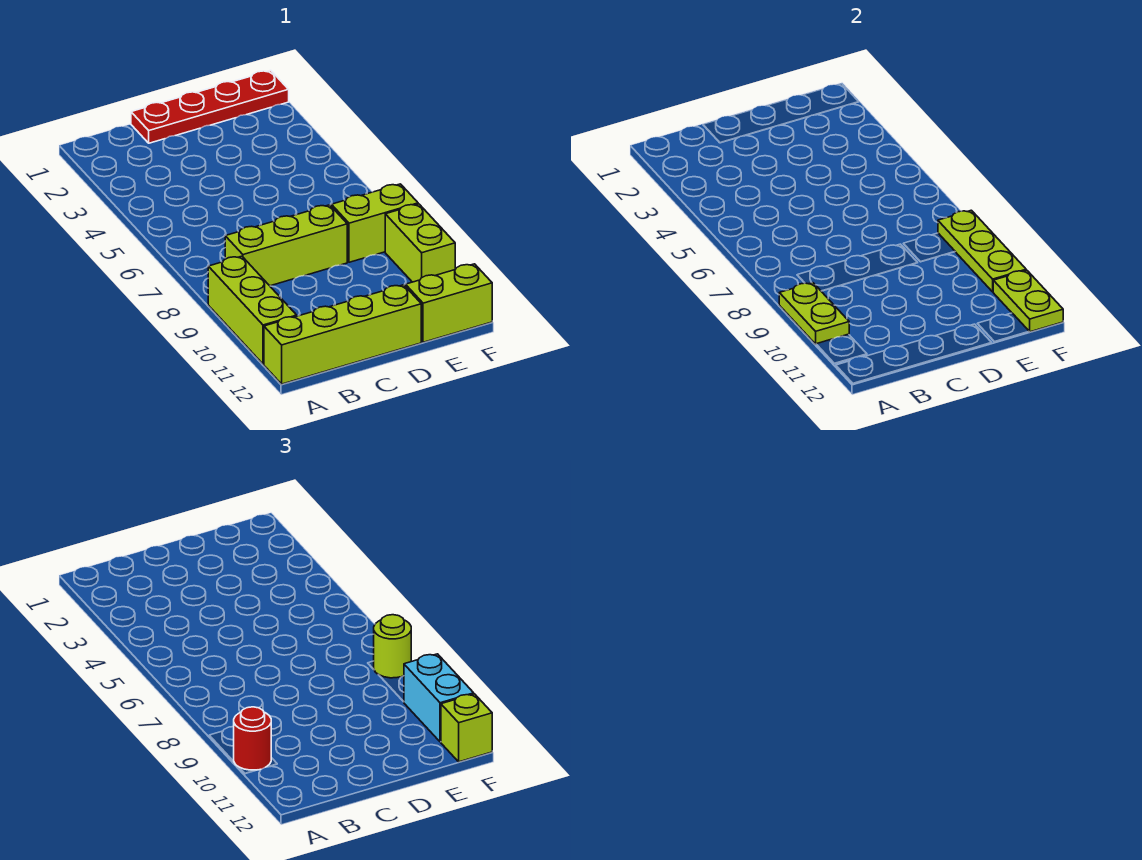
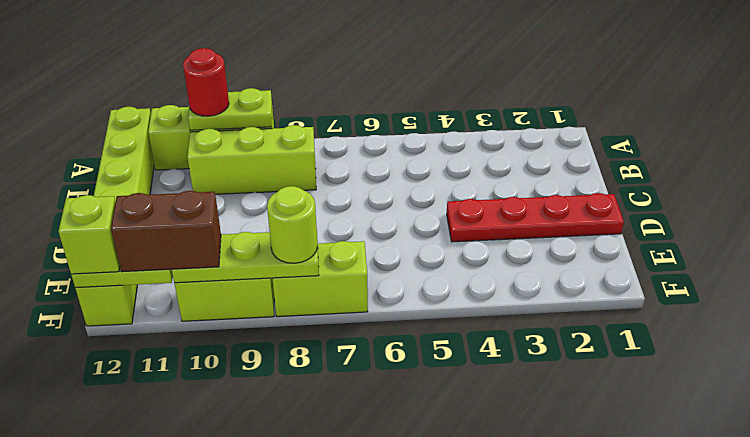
lime brick B8:D8 level 1 -> lime brick B8:B10 level 1
red plate C1:F1 level 1 -> red plate D1:D4 level 1
lime brick E8:F8 level 1 -> lime brick F7:F8 level 1
cyan brick F10:F11 level 3 -> brown brick F10:F11 level 3

